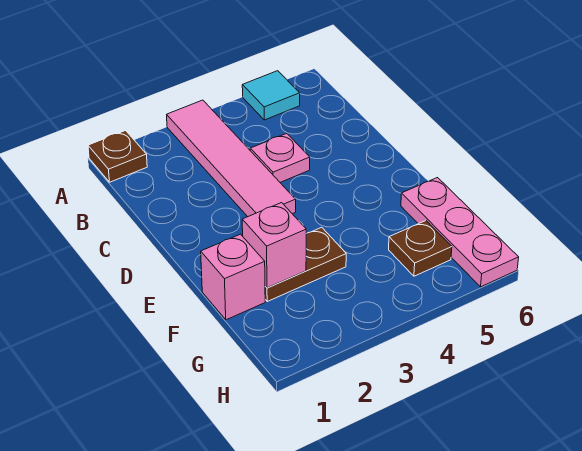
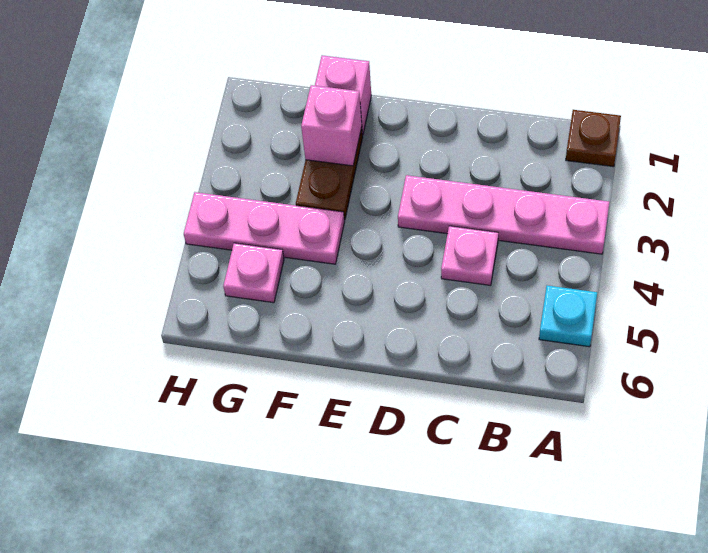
pink tile A3:D3 level 1 -> pink plate A3:D3 level 1
cyan tile A5 level 1 -> cyan plate A5 level 1
pink plate F6:H6 level 1 -> pink plate F4:H4 level 1
brown plate G5 level 1 -> pink plate G5 level 1

